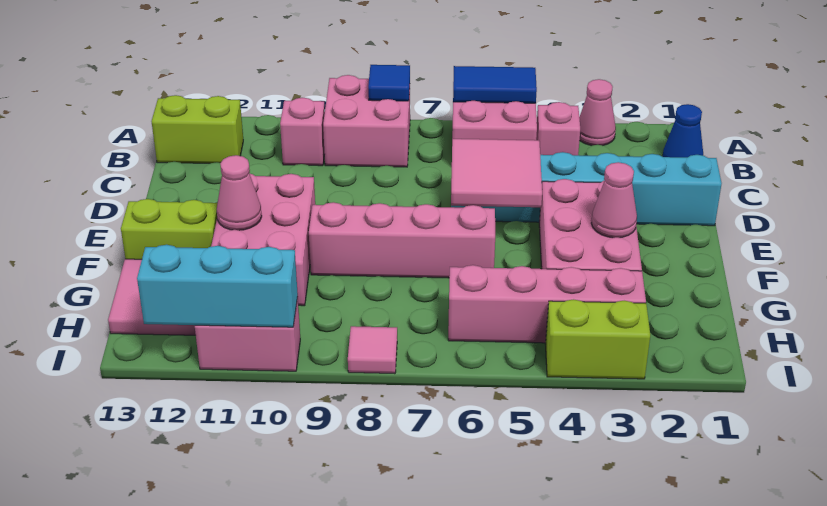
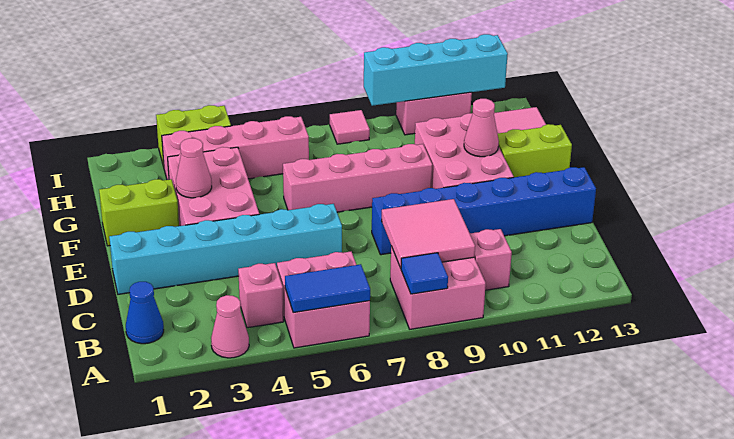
lime brick B12:B13 level 1 -> lime brick F1:F2 level 1
pink tile D5:E6 level 2 -> pink tile B8:C9 level 2
none -> blue brick D8:D13 level 1
cyan brick I10:I12 level 2 -> cyan brick I9:I12 level 2

